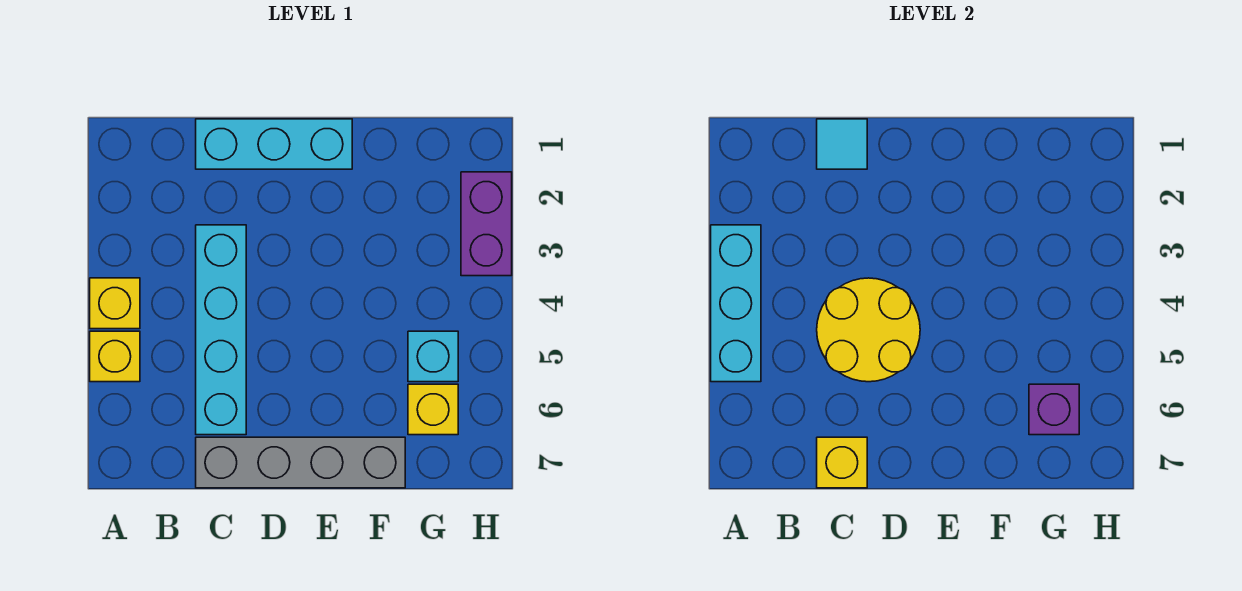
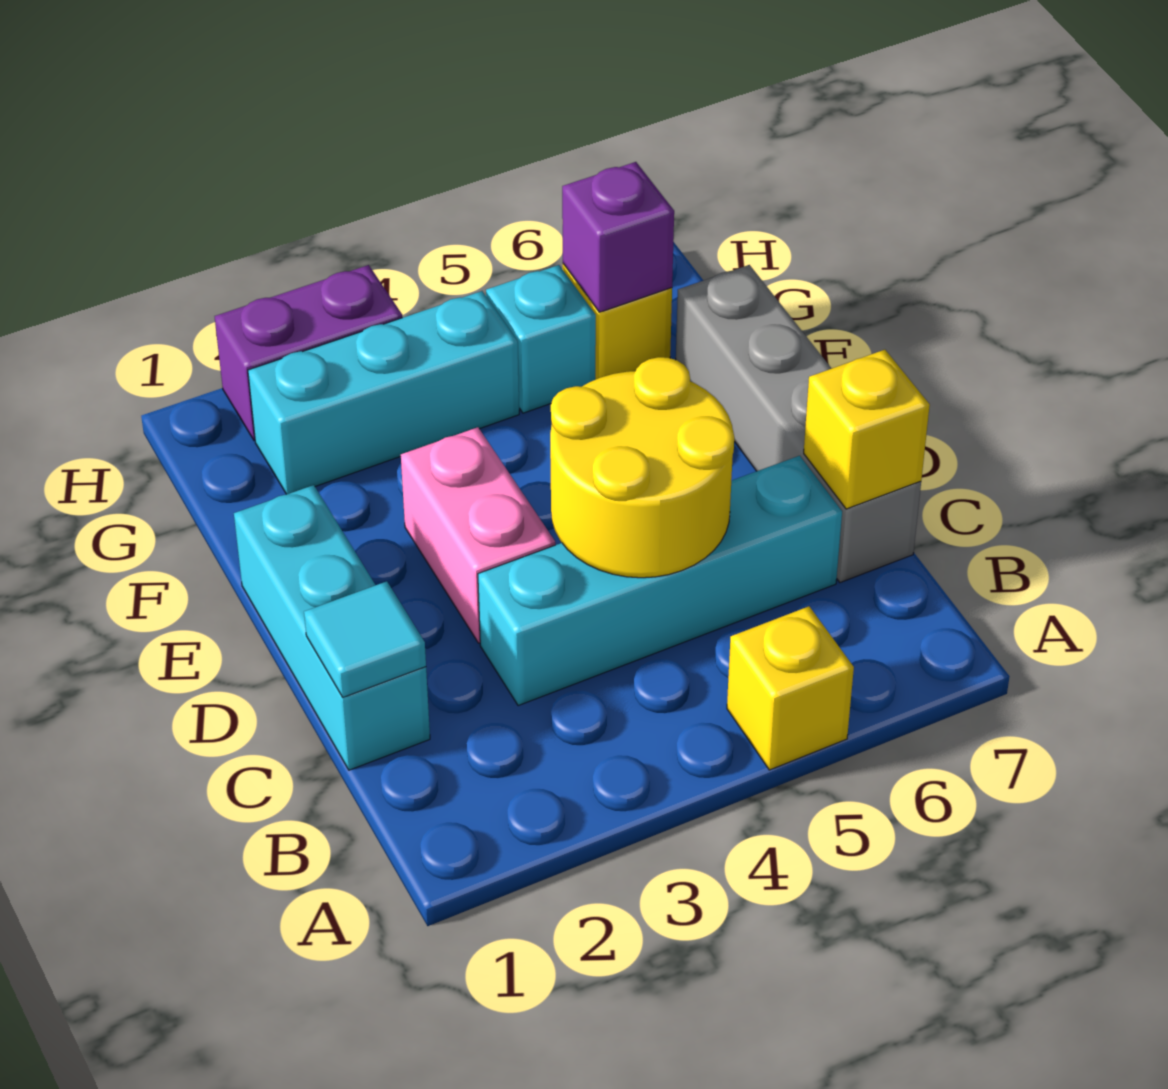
cyan brick A3:A5 level 2 -> cyan brick G2:G4 level 1
yellow brick A4 level 1 -> none
none -> pink brick D3:E3 level 1

